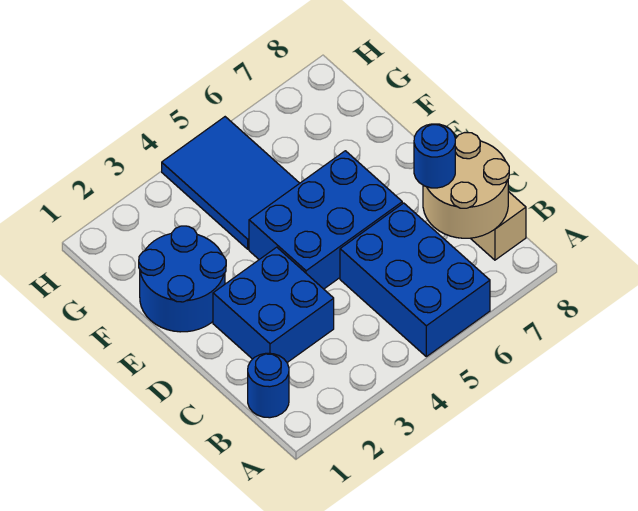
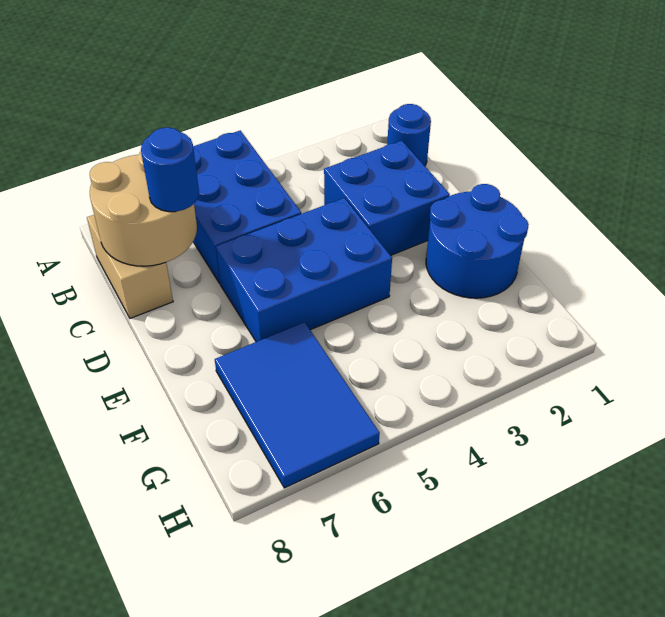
blue tile F4:H5 level 1 -> blue tile F6:H7 level 1

